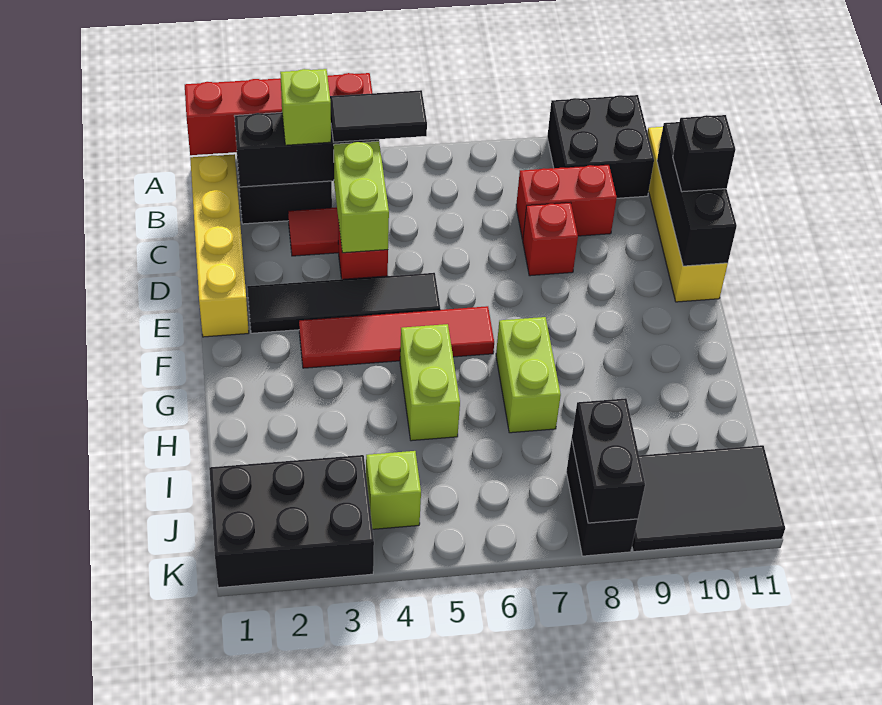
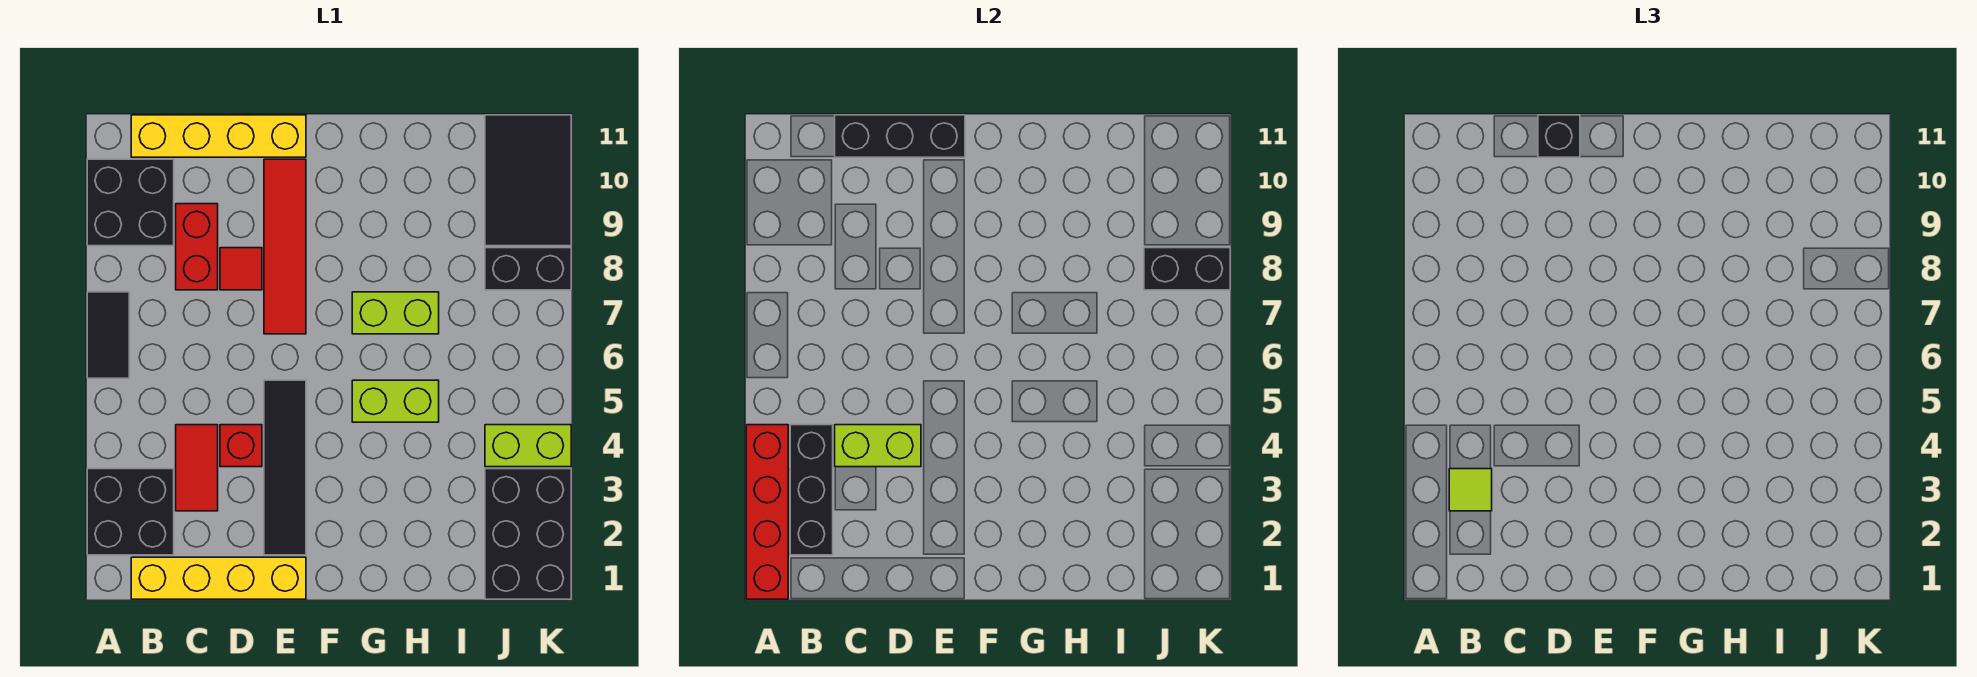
lime brick B3 level 3 -> lime tile B3 level 3
black tile B4:B5 level 3 -> black tile A6:A7 level 1
red brick D8 level 1 -> red tile D8 level 1
red tile F3:F6 level 1 -> red tile E7:E10 level 1
lime brick J4 level 1 -> lime brick J4:K4 level 1

